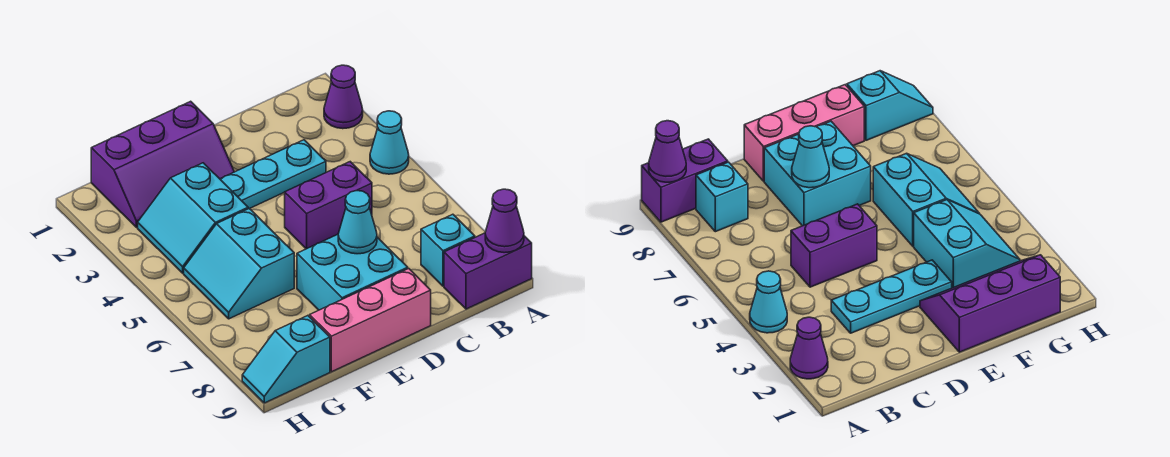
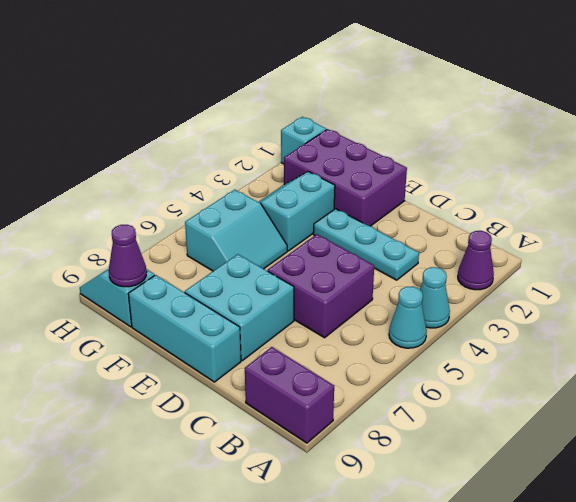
purple cone A9 level 2 -> purple cone G9 level 2
cyan brick B8 level 1 -> cyan brick H1 level 1
purple brick C5:D5 level 1 -> purple brick C5:D6 level 1
cyan cone D7 level 2 -> cyan cone A5 level 1
pink brick D9:F9 level 1 -> cyan brick D9:F9 level 1
purple slope E1:G2 level 1 top 1 -> purple brick E1:G2 level 1
cyan slope F5:G6 level 1 top F -> cyan slope F5:G6 level 1 top G

